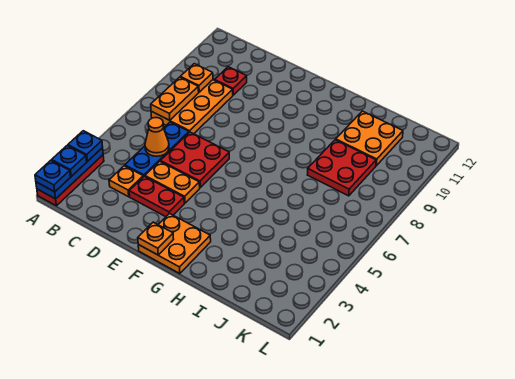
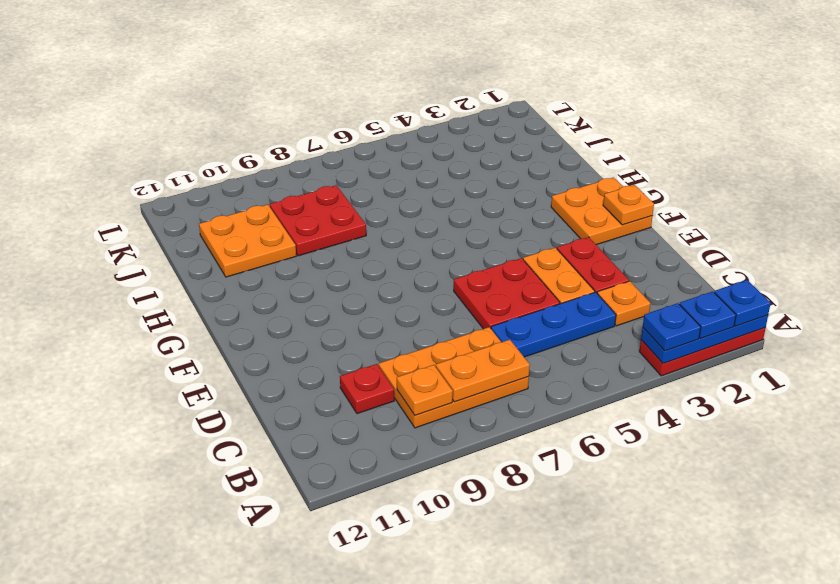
orange cone C5 level 2 -> none

